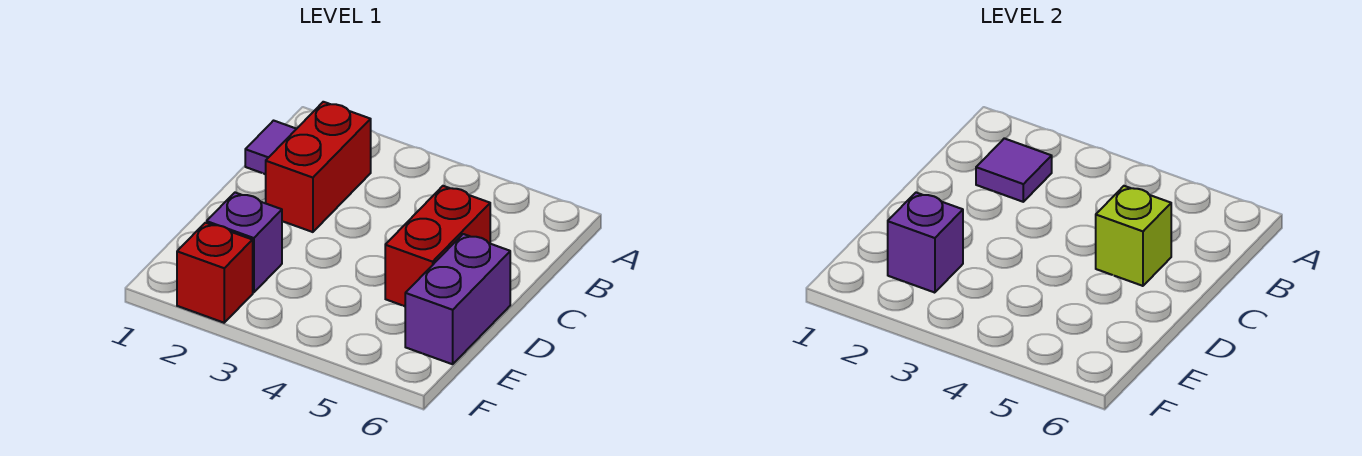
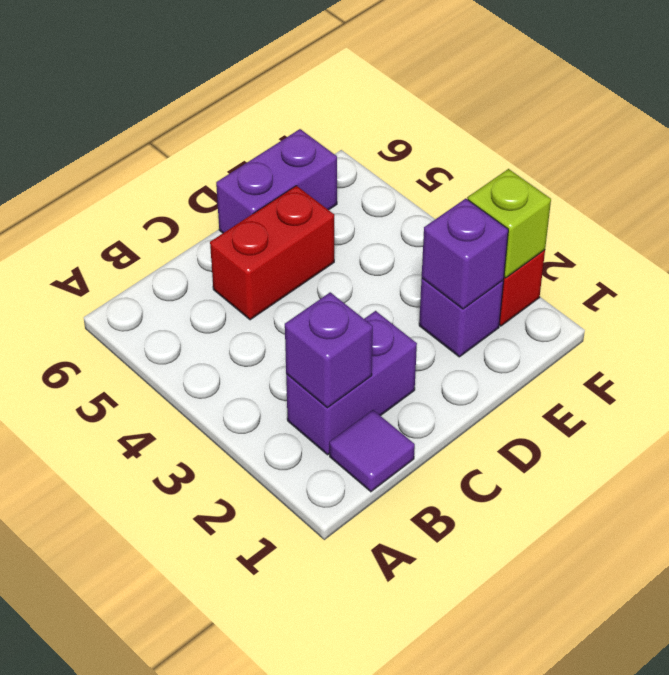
red brick B2:C2 level 1 -> purple brick B2:C2 level 1
purple tile B2 level 2 -> purple brick B2 level 2
lime brick C5 level 2 -> lime brick F2 level 2

